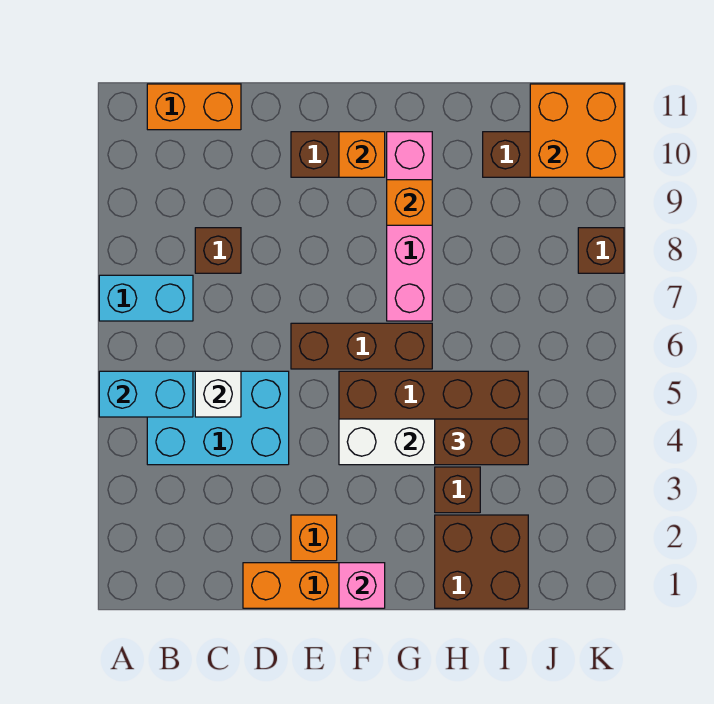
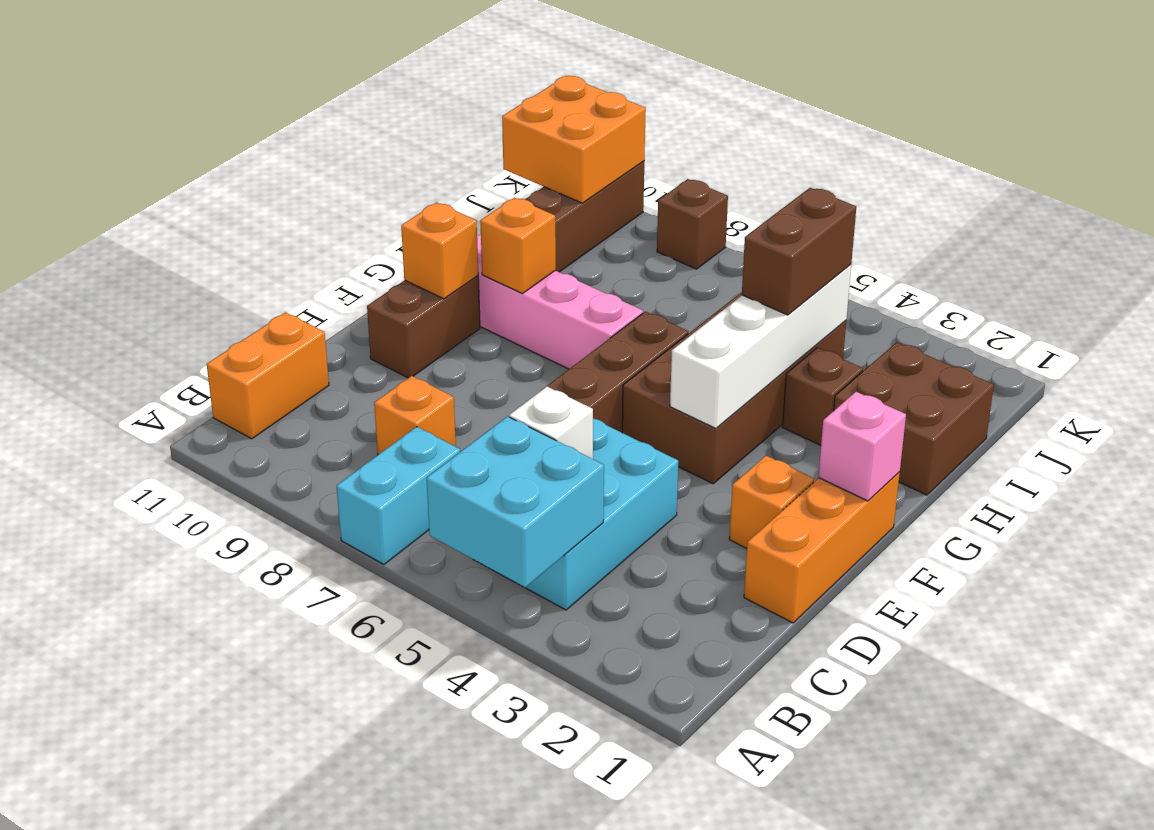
cyan brick A5:B5 level 2 -> cyan brick A4:B5 level 2
brown brick C8 level 1 -> orange brick C8 level 1

